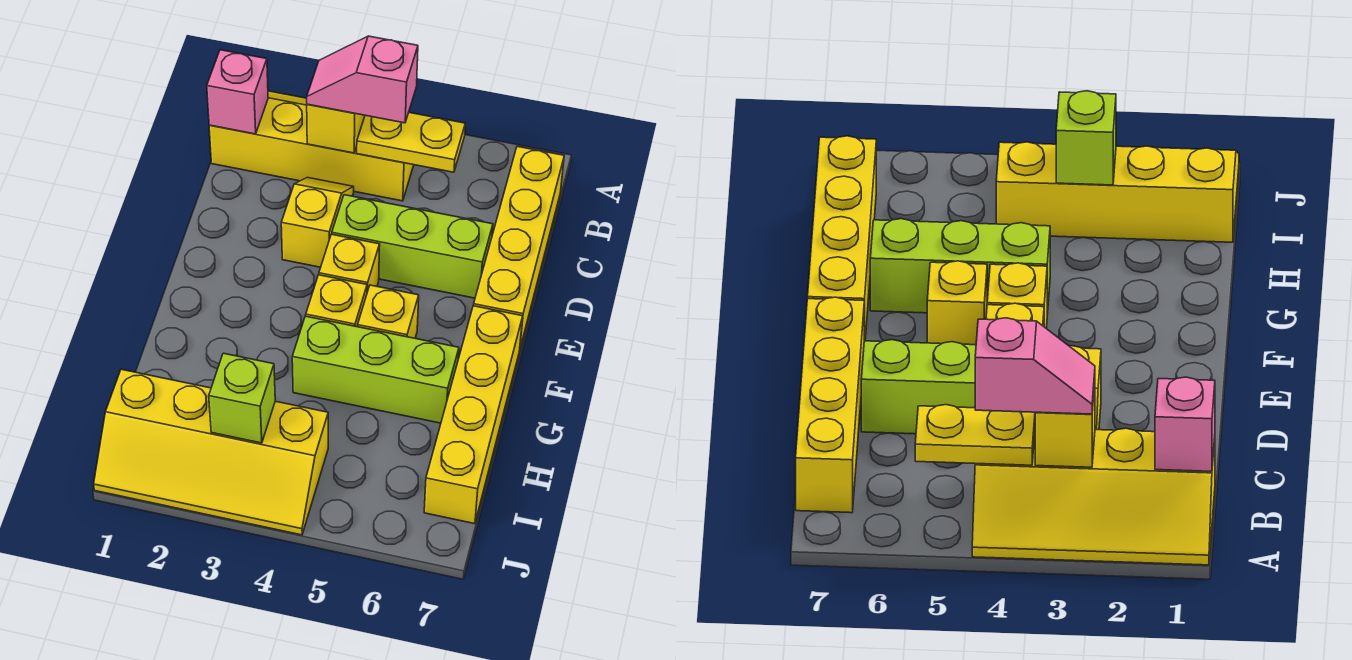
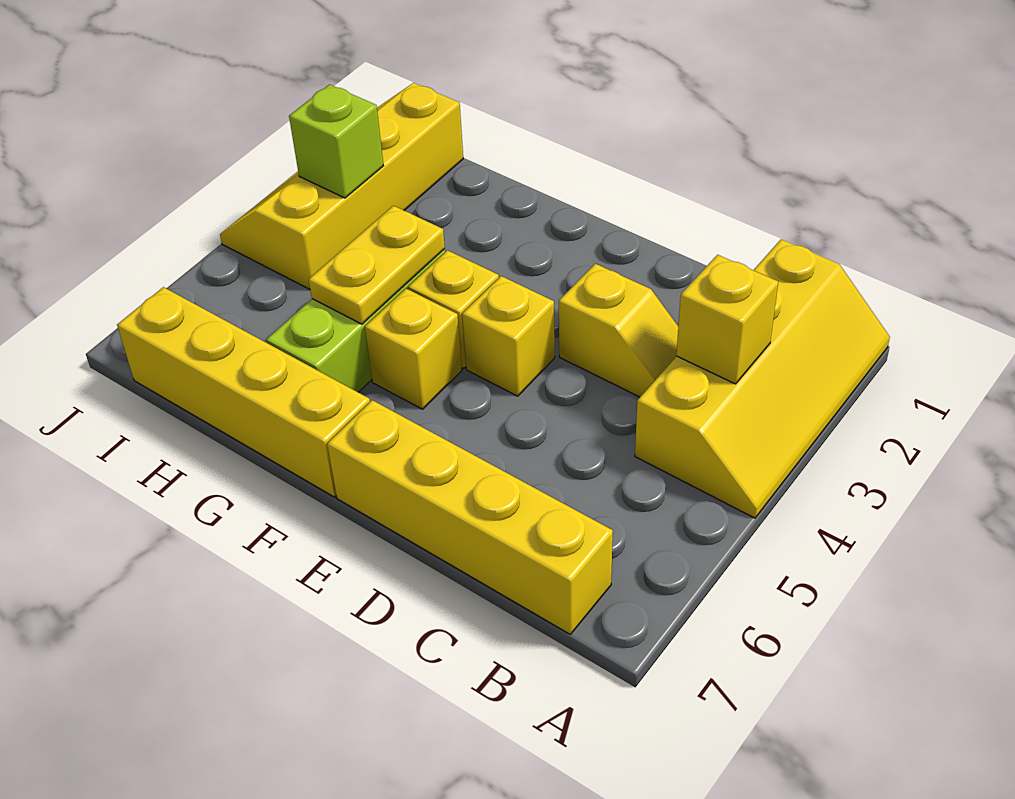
pink brick B1 level 2 -> none
pink slope B3:B4 level 3 top 4 -> none
yellow plate B4:B5 level 2 -> yellow plate G4:G5 level 2
lime brick D4:D6 level 1 -> none

